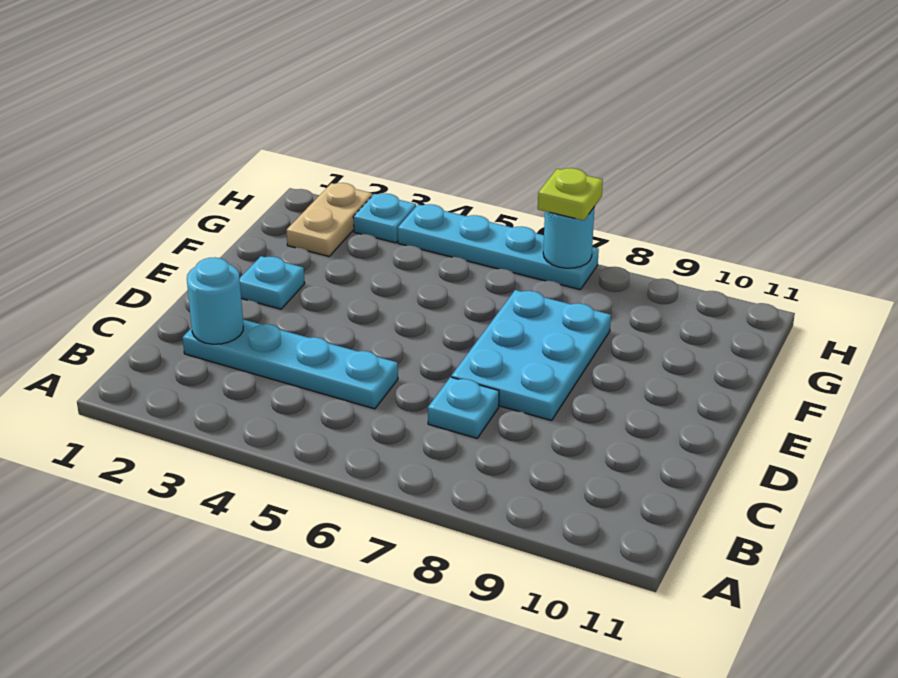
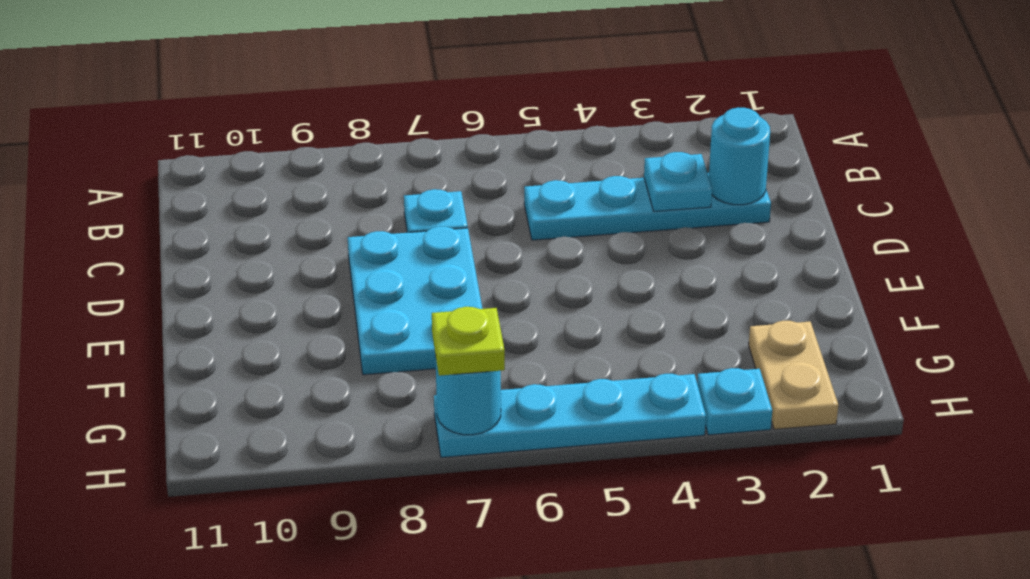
cyan plate E2 level 1 -> cyan plate C3 level 2

